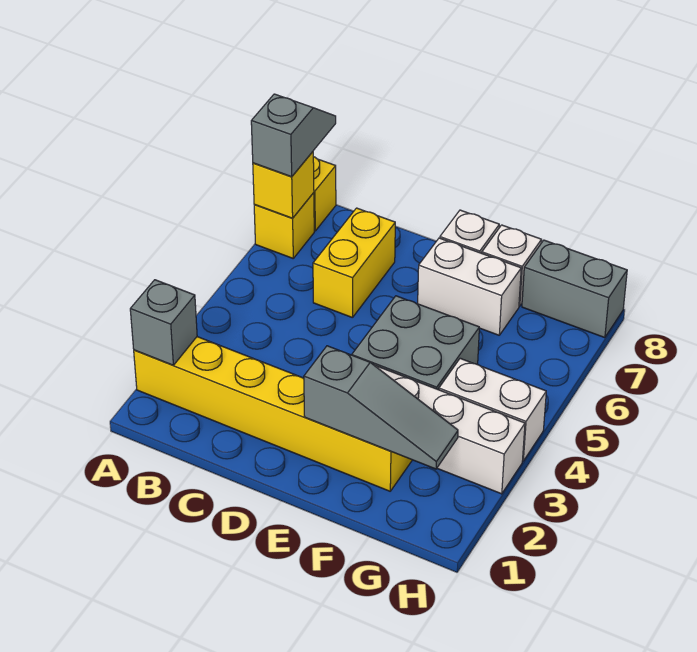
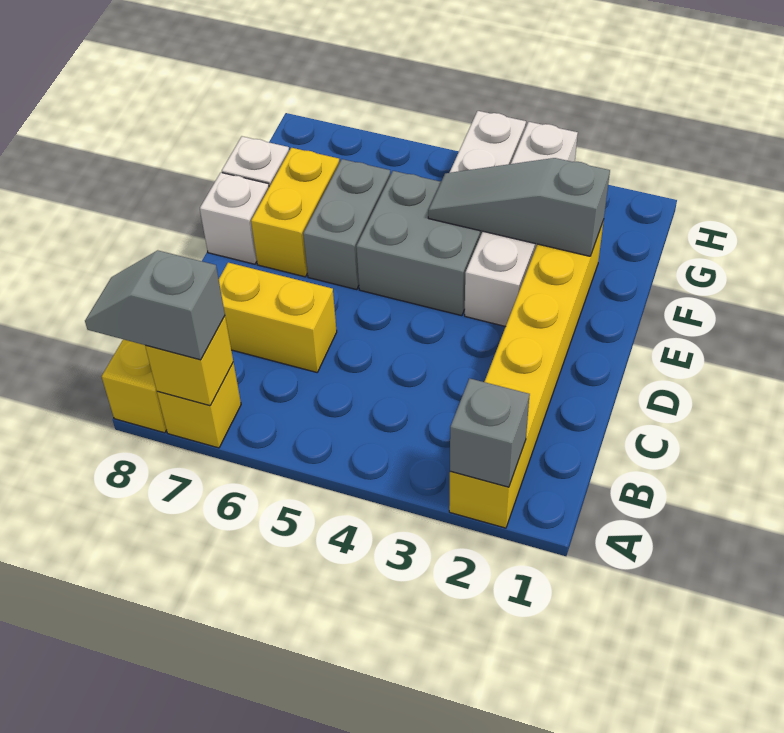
grey slope E2:G2 level 2 top E -> grey slope F2:F4 level 2 top 2
white brick E7:F7 level 1 -> yellow brick E7:F7 level 1
grey brick G8:H8 level 1 -> grey brick E6:F6 level 1

